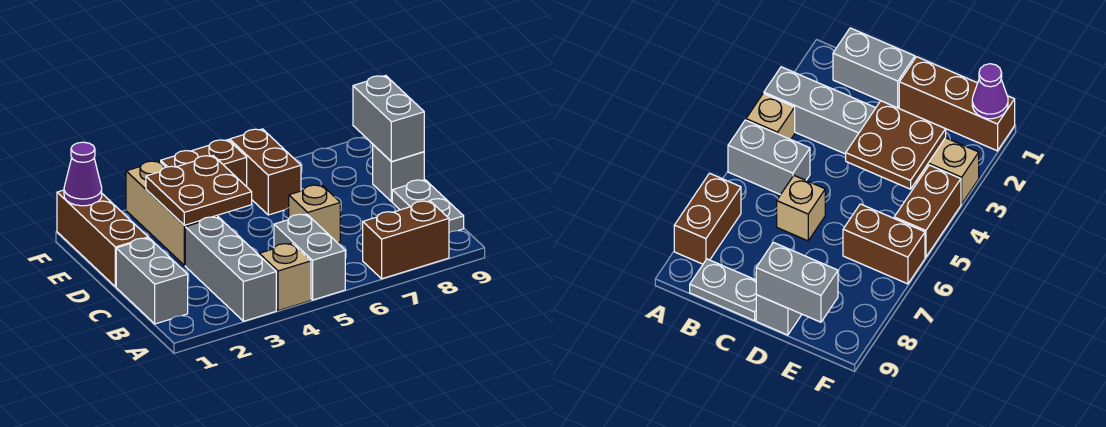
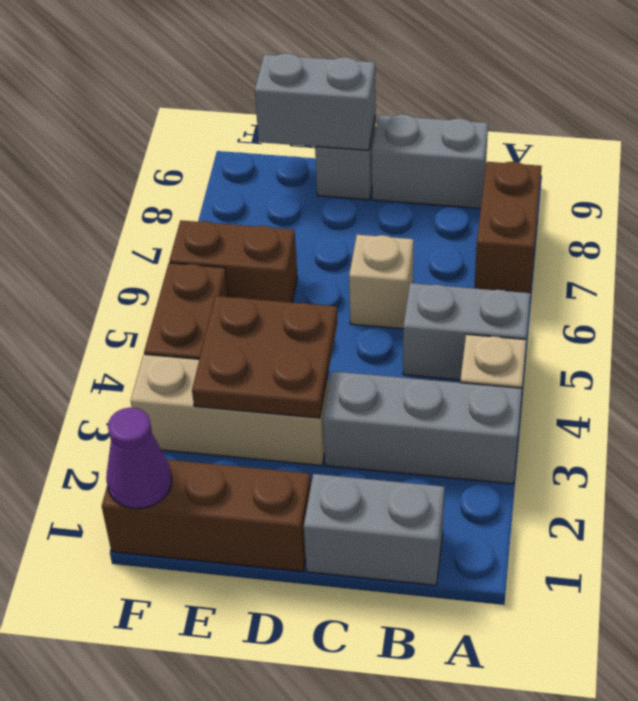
grey plate B9:C9 level 1 -> grey brick B9:C9 level 1

